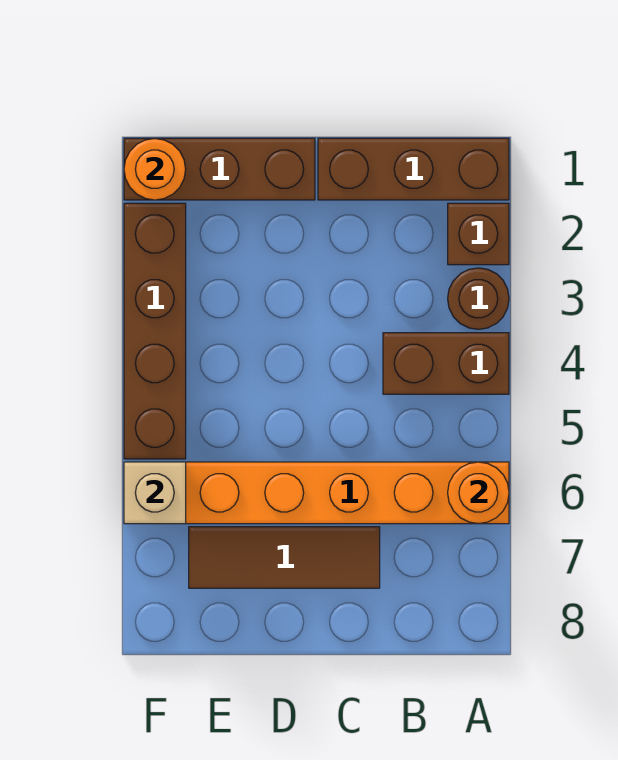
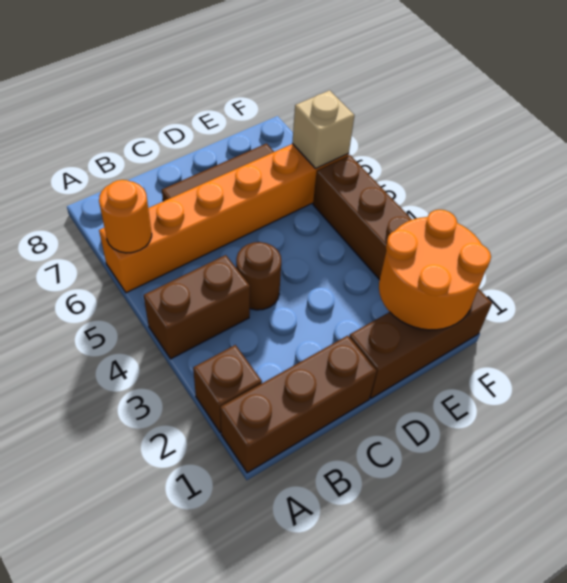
brown round brick A3 level 1 -> brown round brick C4 level 1
orange round brick F1 level 2 -> orange round brick E1:F2 level 2

